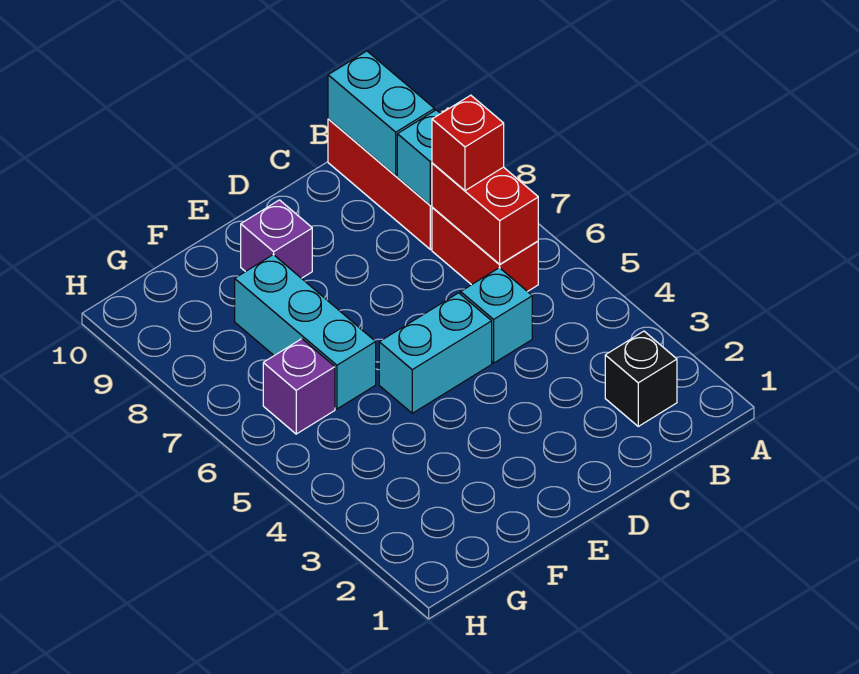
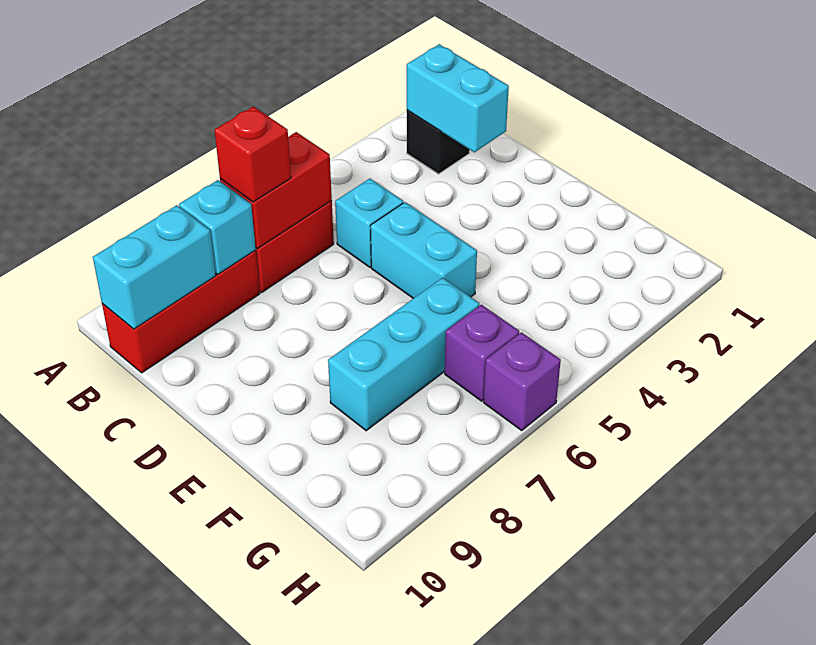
none -> cyan brick B2:C2 level 2
purple brick E9 level 1 -> purple brick H6 level 1

